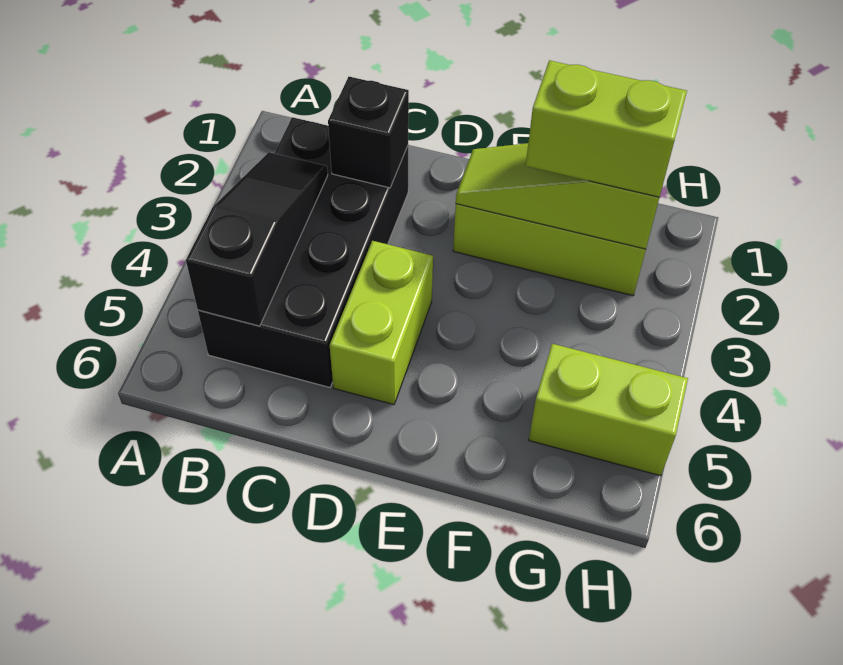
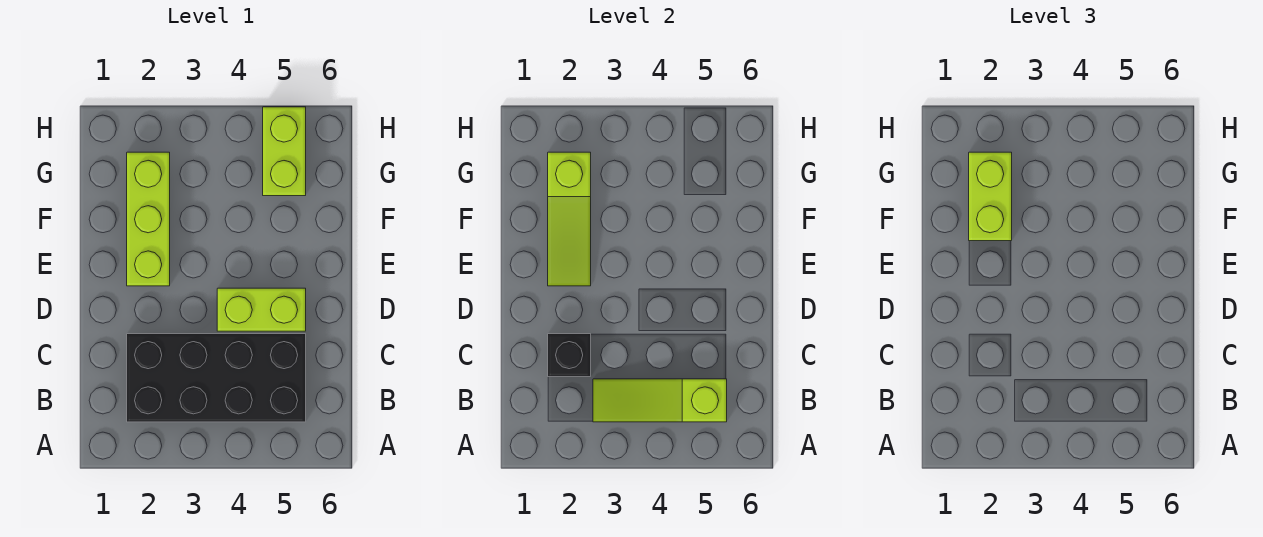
black slope B3:B5 level 2 top 5 -> lime slope B3:B5 level 2 top 5

